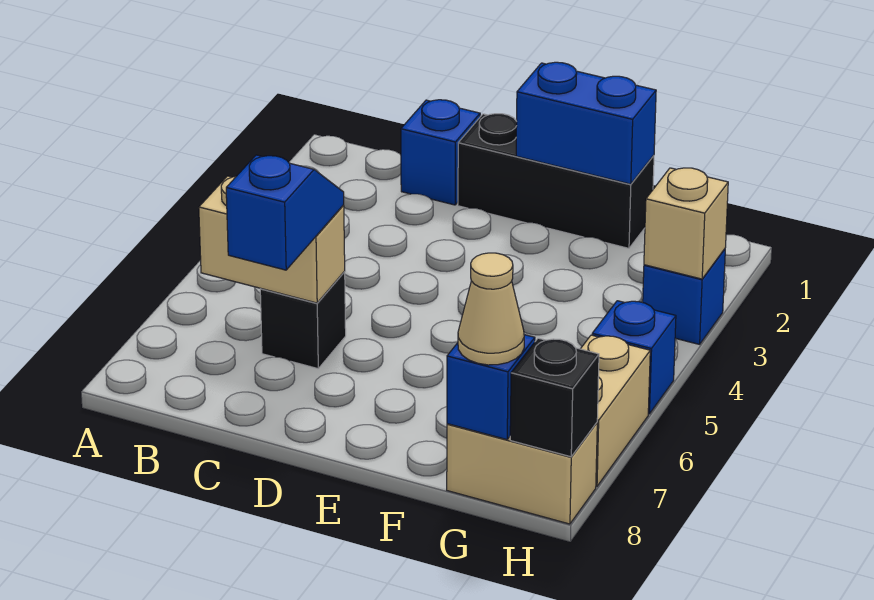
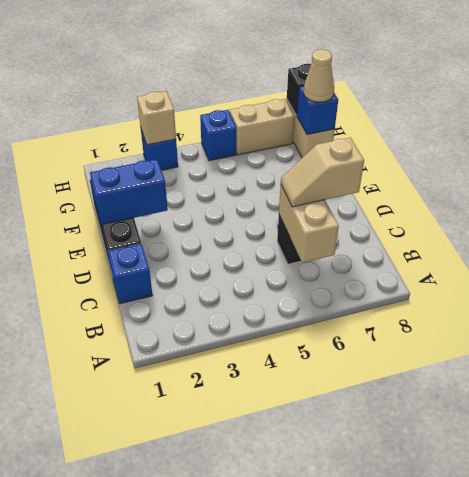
blue slope C6:C7 level 3 top 7 -> tan slope C6:C7 level 3 top 7
blue brick E1:F1 level 2 -> blue brick E1:E2 level 2

